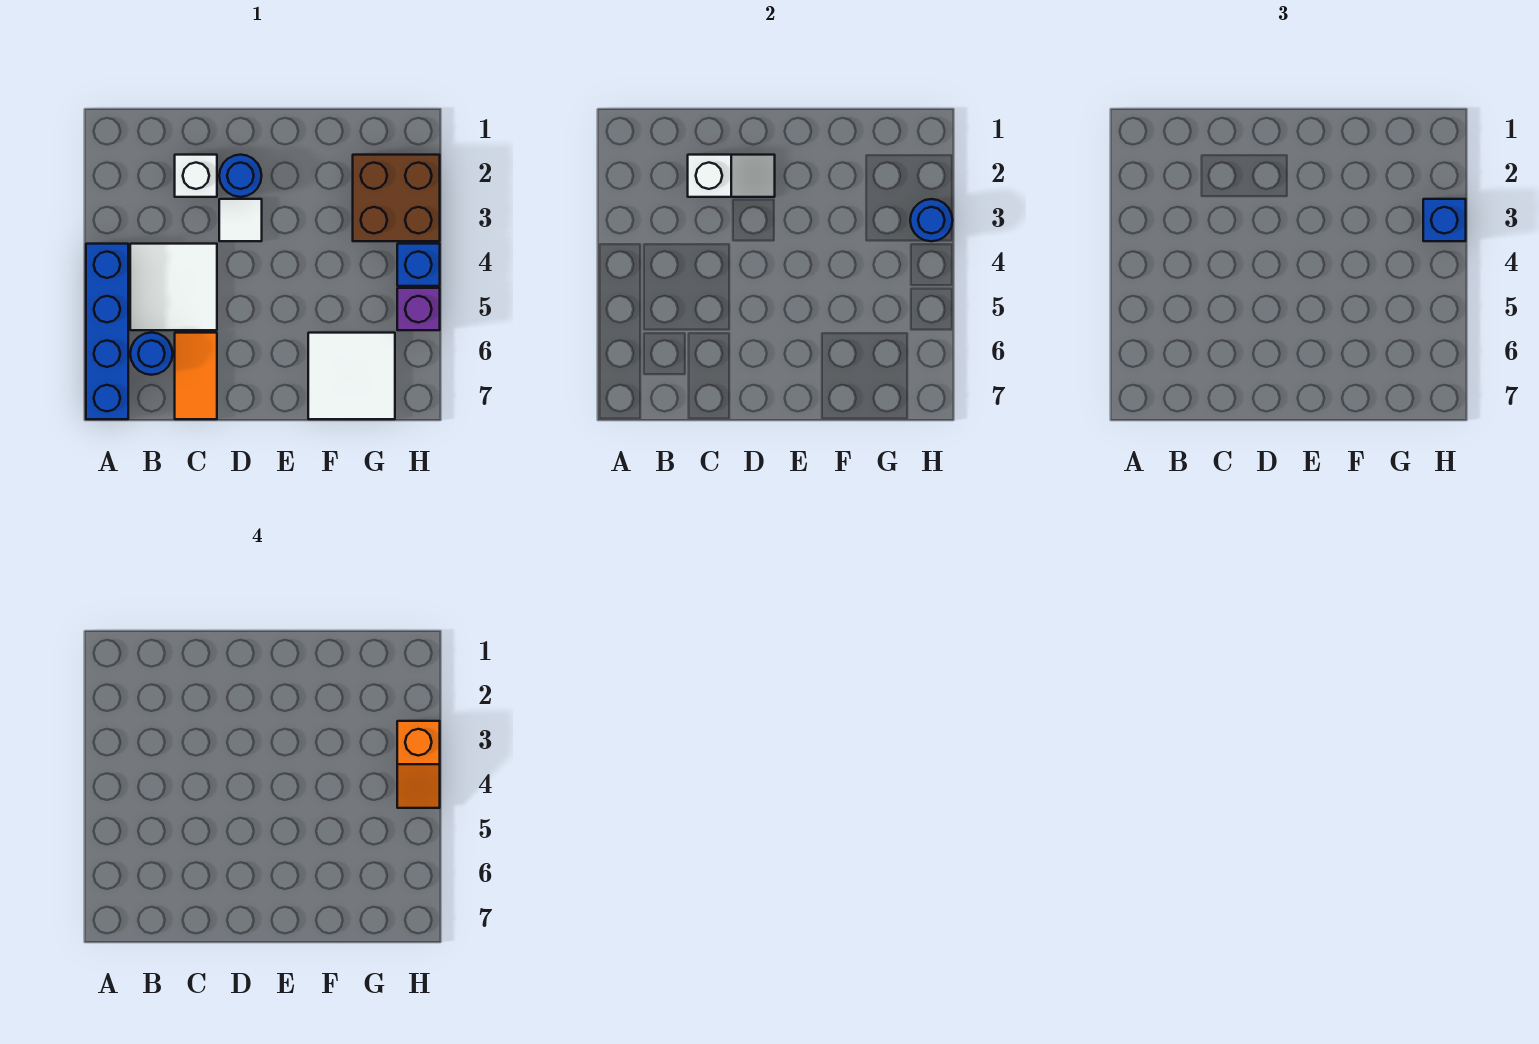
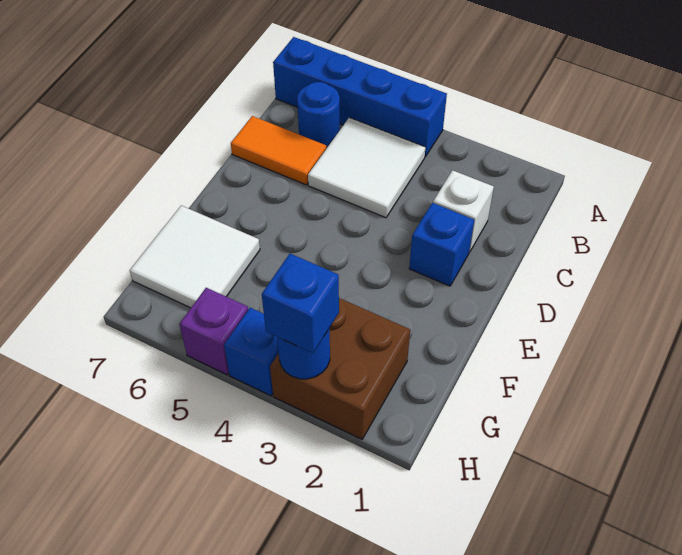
white slope C2:D2 level 2 top C -> none
blue round brick D2 level 1 -> blue brick D2 level 1
white tile D3 level 1 -> none
orange slope H3:H4 level 4 top 3 -> none

